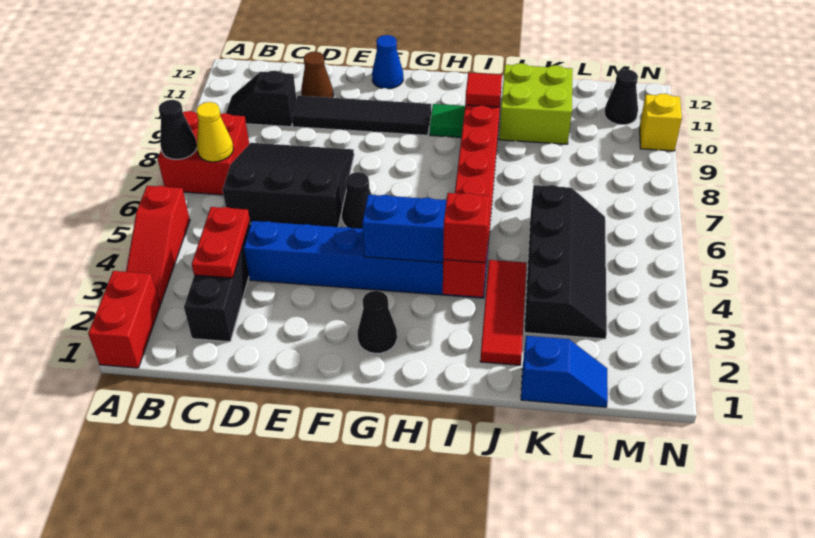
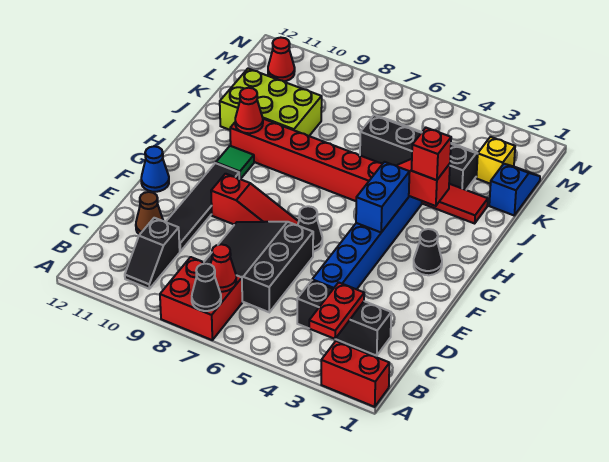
red slope A3:A5 level 1 top 5 -> red slope F7:F9 level 1 top 9
yellow cone B7 level 2 -> red cone B7 level 2
red plate C3:C4 level 2 -> red plate B3:C3 level 2
red tile I10 level 2 -> red cone I10 level 2
lime brick J10:K11 level 1 -> lime brick J9:K11 level 1
black cone M11 level 1 -> red cone M11 level 1
yellow brick N10 level 1 -> yellow brick L2 level 1

